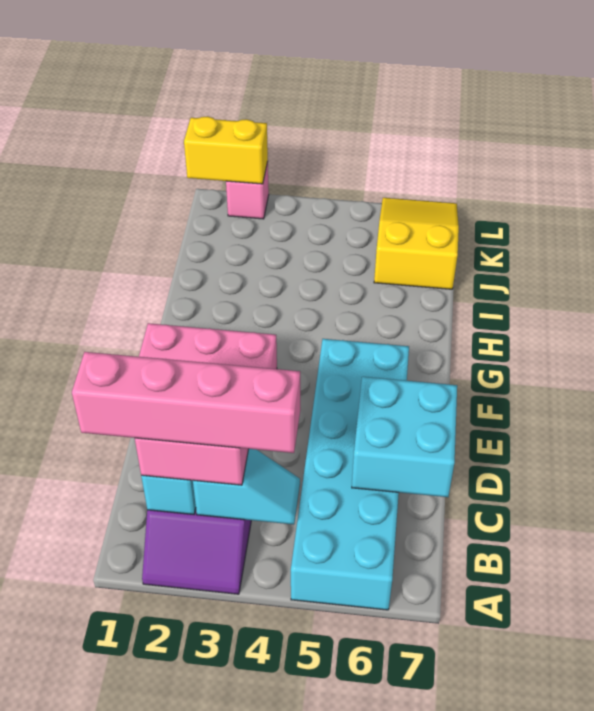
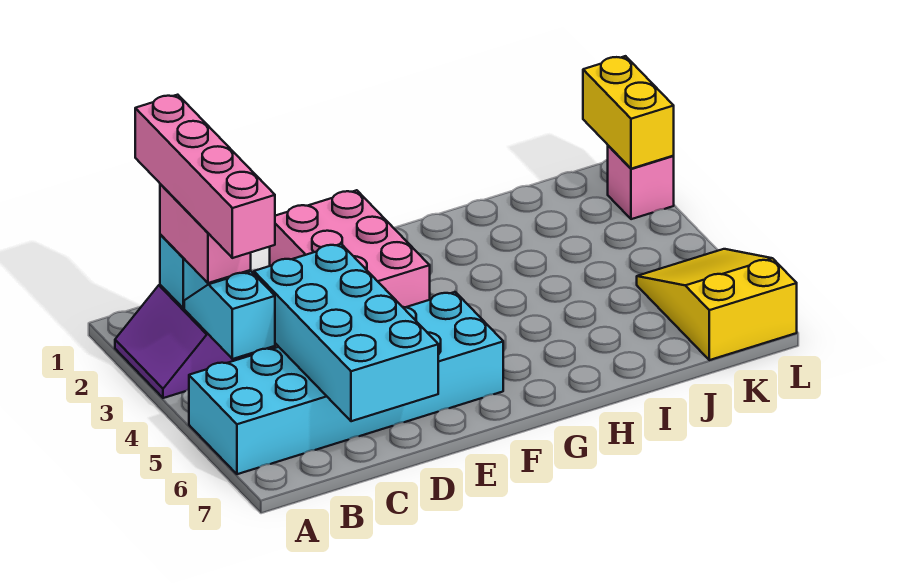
cyan slope B3:B4 level 2 top 3 -> cyan slope B3:B4 level 2 top 4
cyan brick C6:D7 level 2 -> cyan brick C4:D7 level 2
yellow slope J6:L7 level 1 top J -> yellow slope K5:L7 level 1 top 7

